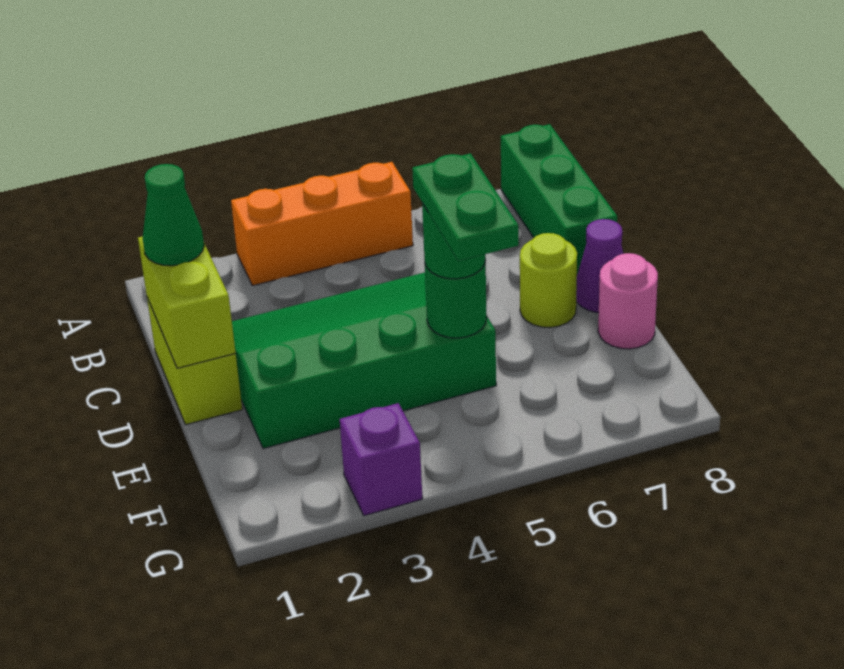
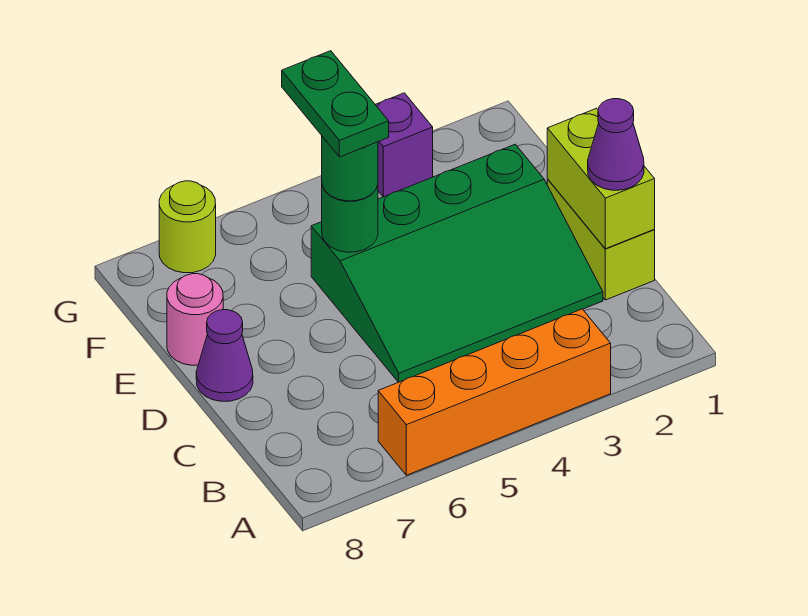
orange brick A3:A5 level 1 -> orange brick A3:A6 level 1
green brick A8:C8 level 1 -> none
green cone C1 level 3 -> purple cone C1 level 3
lime round brick D7 level 1 -> lime round brick G7 level 1

